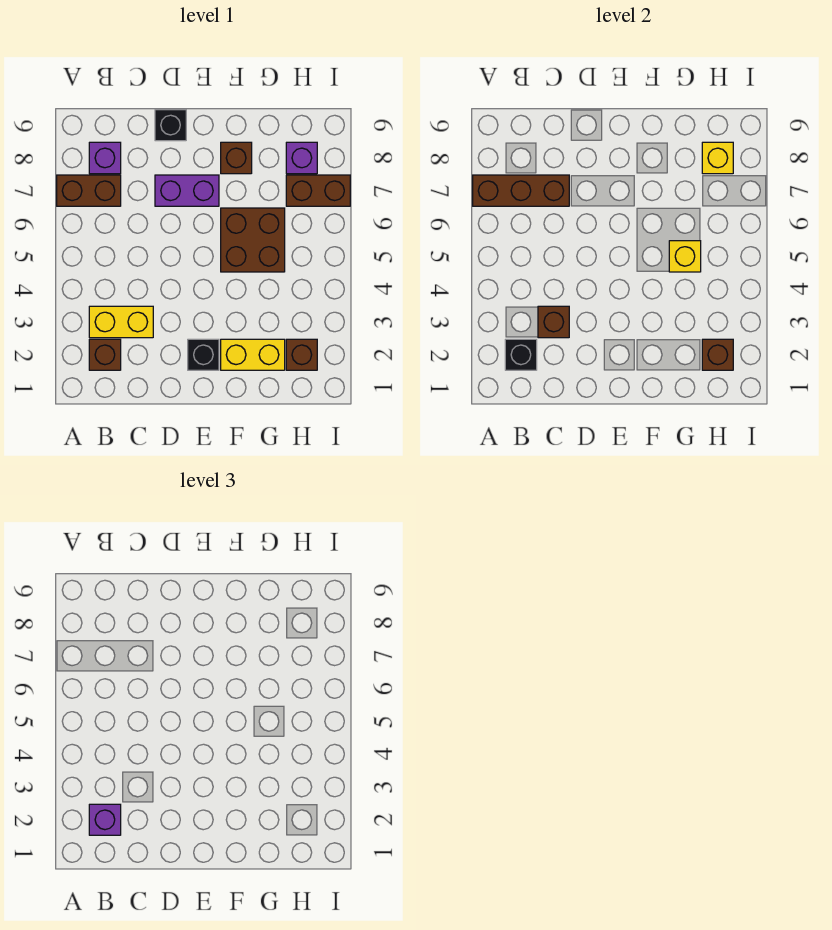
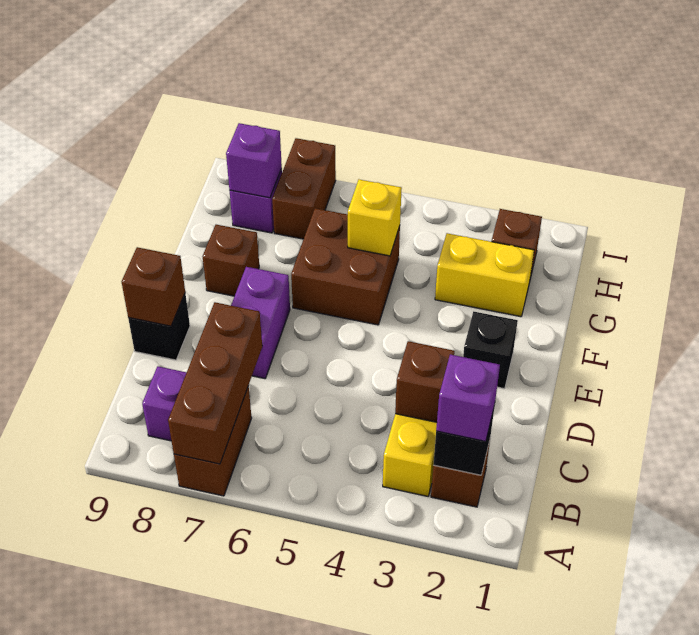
yellow brick F2:G2 level 1 -> yellow brick G2:G3 level 1
brown brick H2 level 2 -> brown brick D9 level 2
yellow brick H8 level 2 -> purple brick H8 level 2

